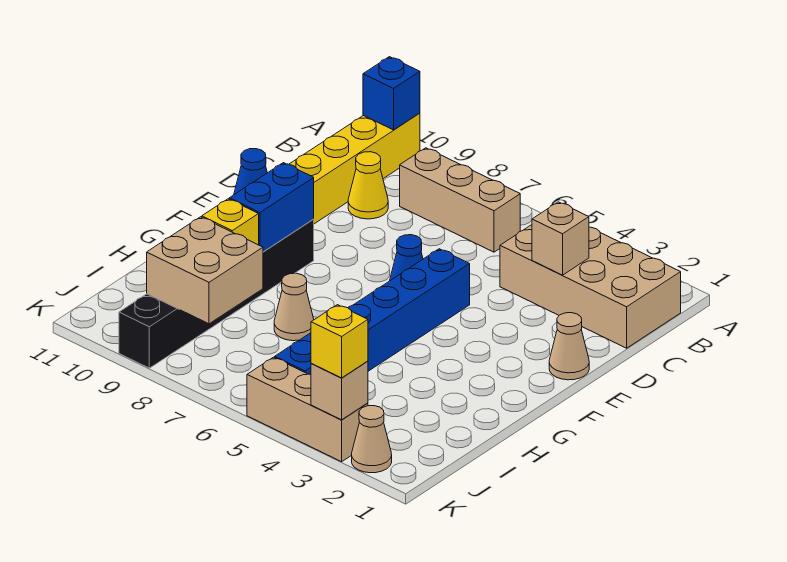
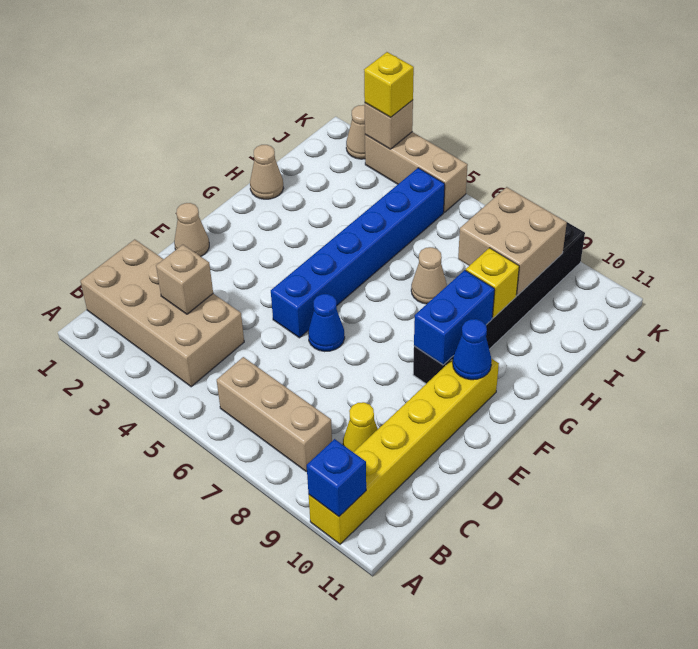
none -> tan cone H1 level 1

